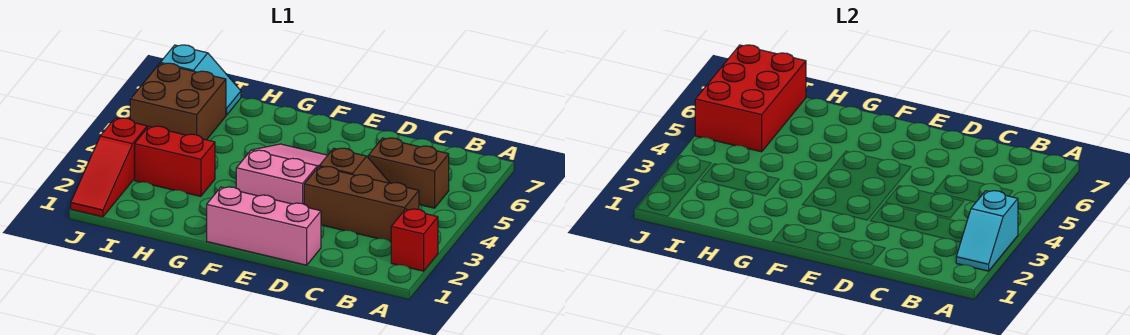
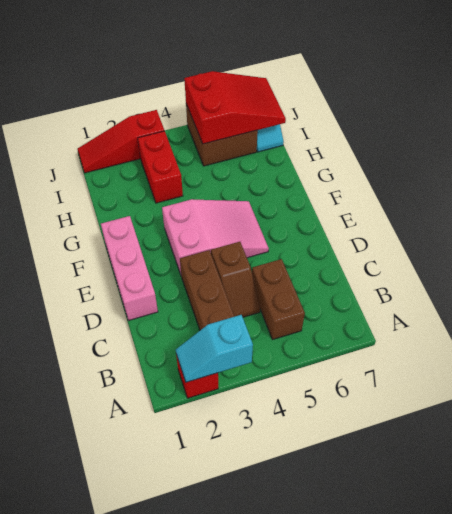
red brick I5:J7 level 2 -> red slope I5:J7 level 2 top 5

